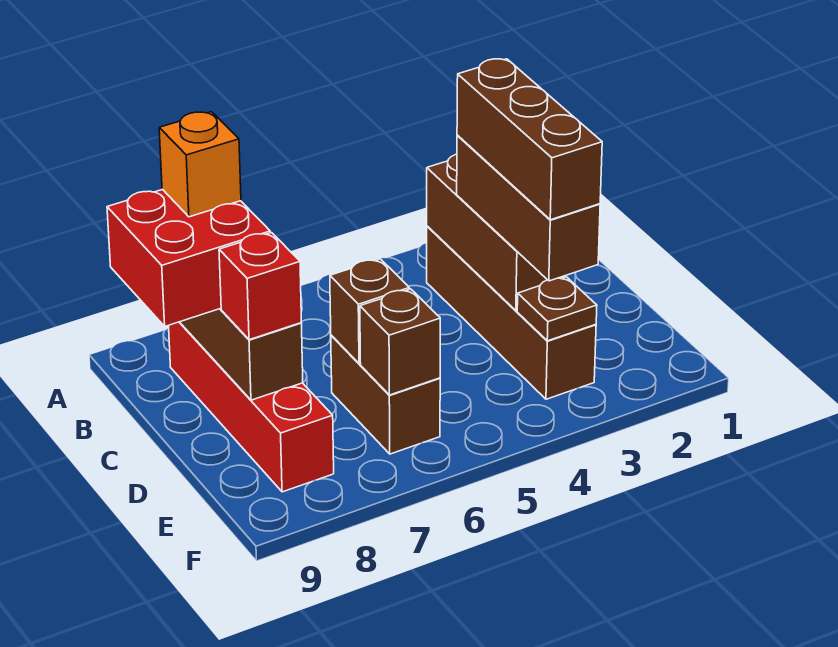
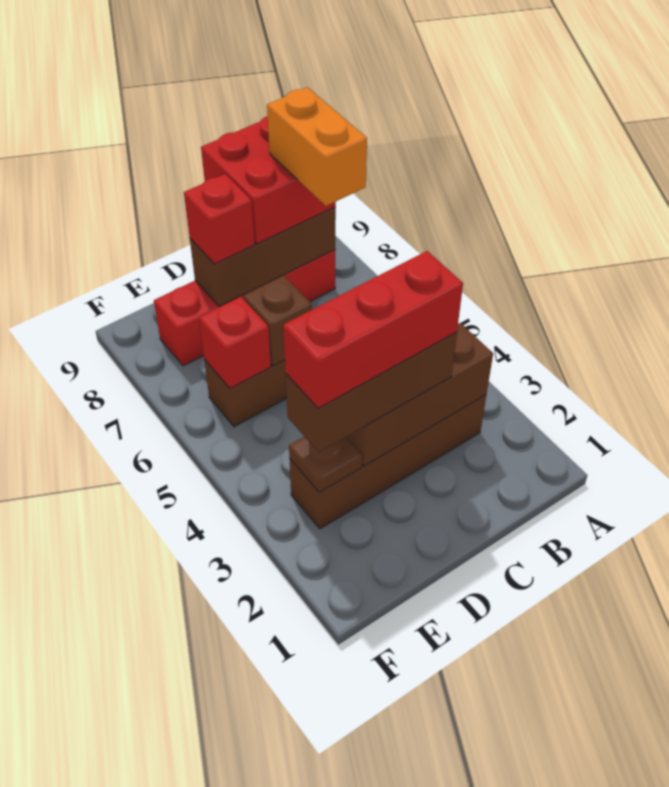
orange brick B8 level 4 -> orange brick B7:B8 level 4
brown brick C3:E3 level 4 -> red brick C3:E3 level 4
brown brick E6 level 2 -> red brick E6 level 2

